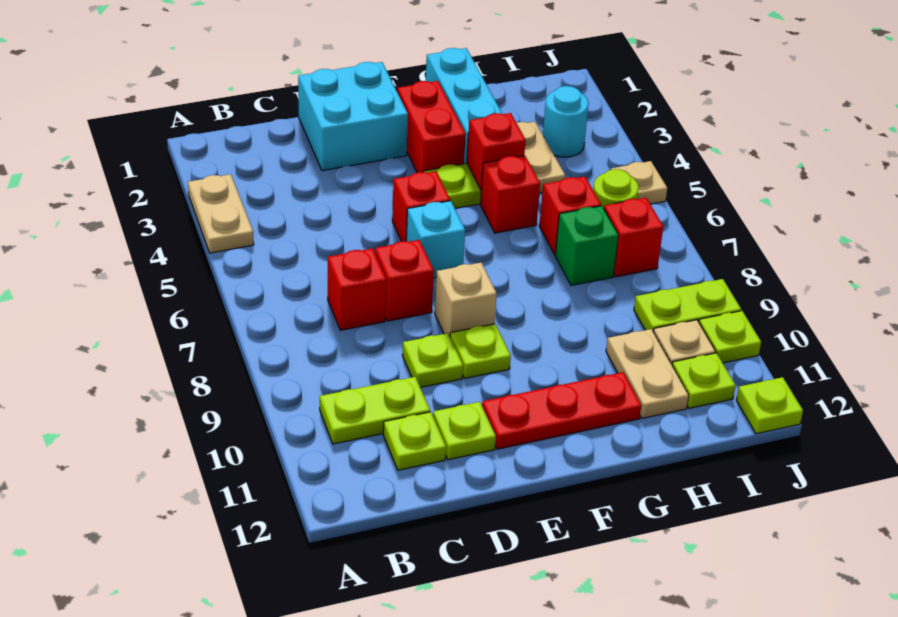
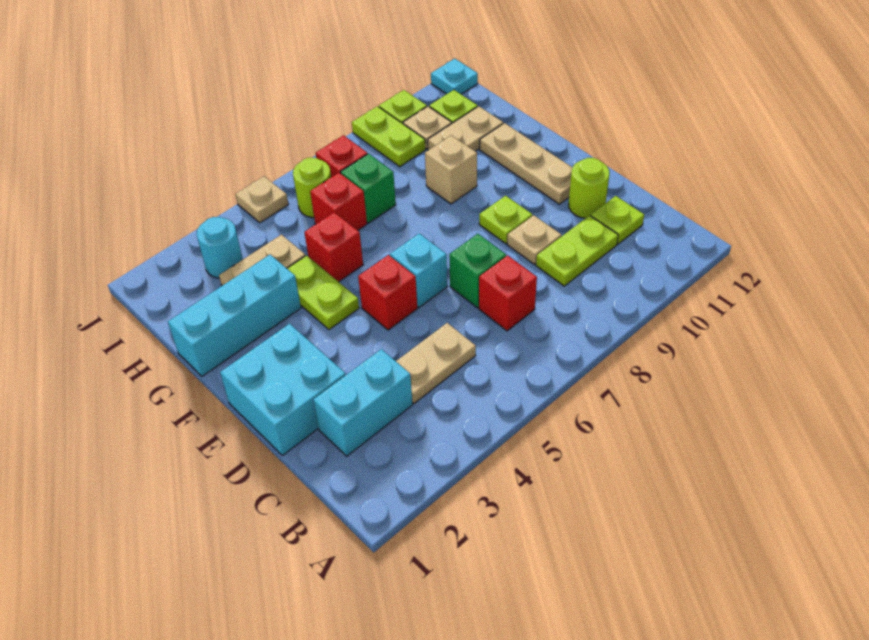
tan plate A3:A4 level 1 -> tan plate C4:C5 level 1
lime plate B10:C10 level 1 -> lime plate C9:C10 level 1
none -> cyan brick C2:C3 level 1
red brick D7 level 1 -> green brick D7 level 1
lime plate D9 level 1 -> tan plate D9 level 1
lime plate D11 level 1 -> lime round brick D11 level 1
tan brick E8 level 1 -> tan brick G9 level 1
red plate E11:G11 level 1 -> tan plate E11:G11 level 1
red brick F2:F3 level 1 -> none
red brick G4 level 2 -> none
lime plate J12 level 1 -> cyan plate J12 level 1

